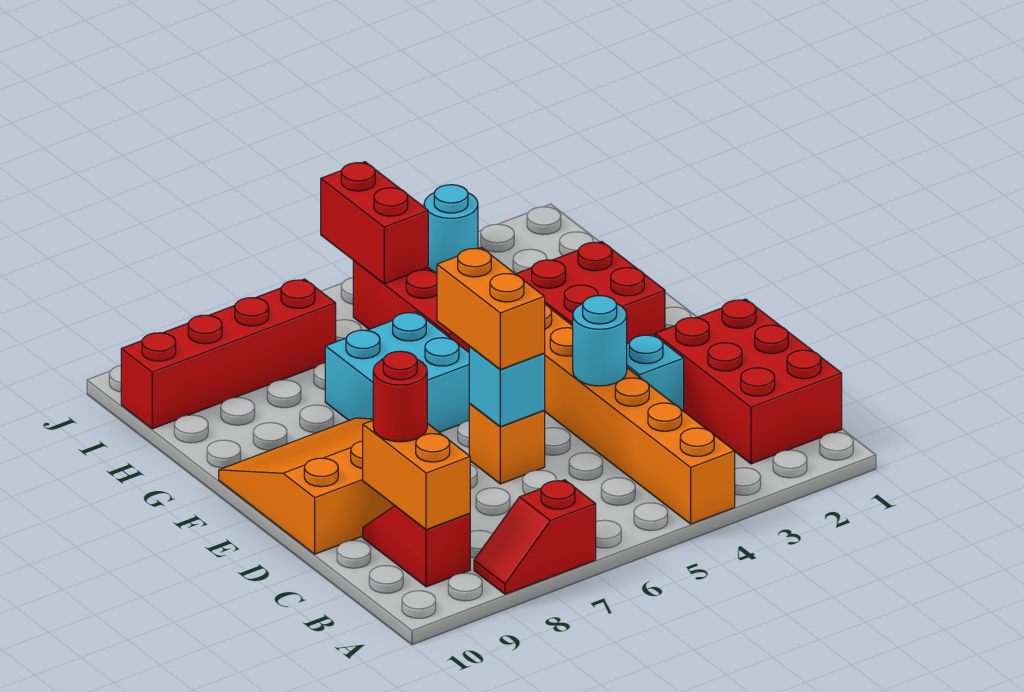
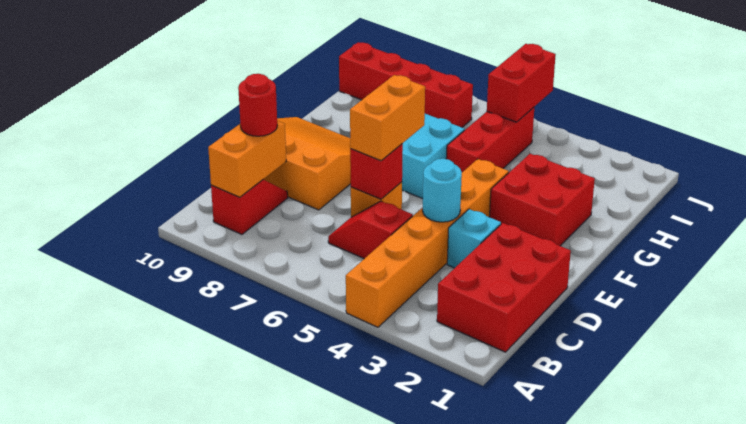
red slope A7:A8 level 1 top 7 -> red slope C5:C6 level 1 top 5
cyan brick D6 level 2 -> red brick D6 level 2
cyan round brick J3 level 1 -> none

